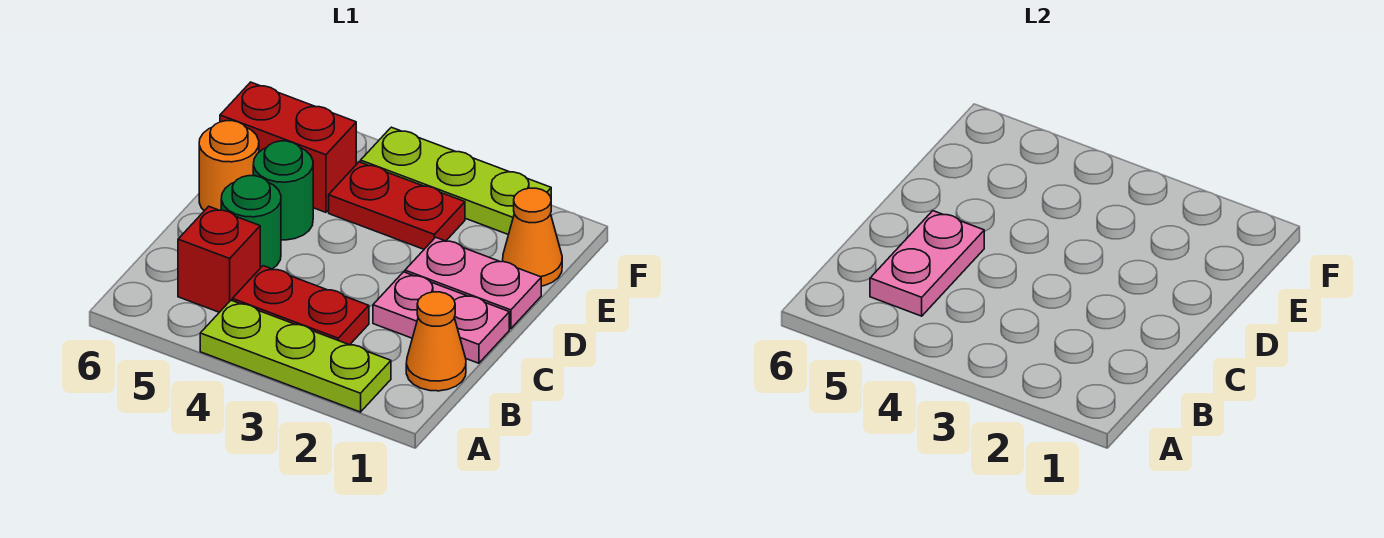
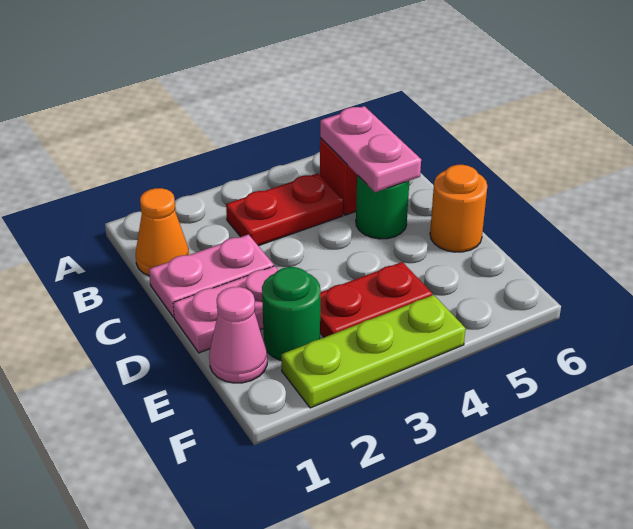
lime plate A2:A4 level 1 -> none
green round brick D5 level 1 -> green round brick E2 level 1
orange cone E1 level 1 -> pink cone E1 level 1
red brick E5:E6 level 1 -> none

